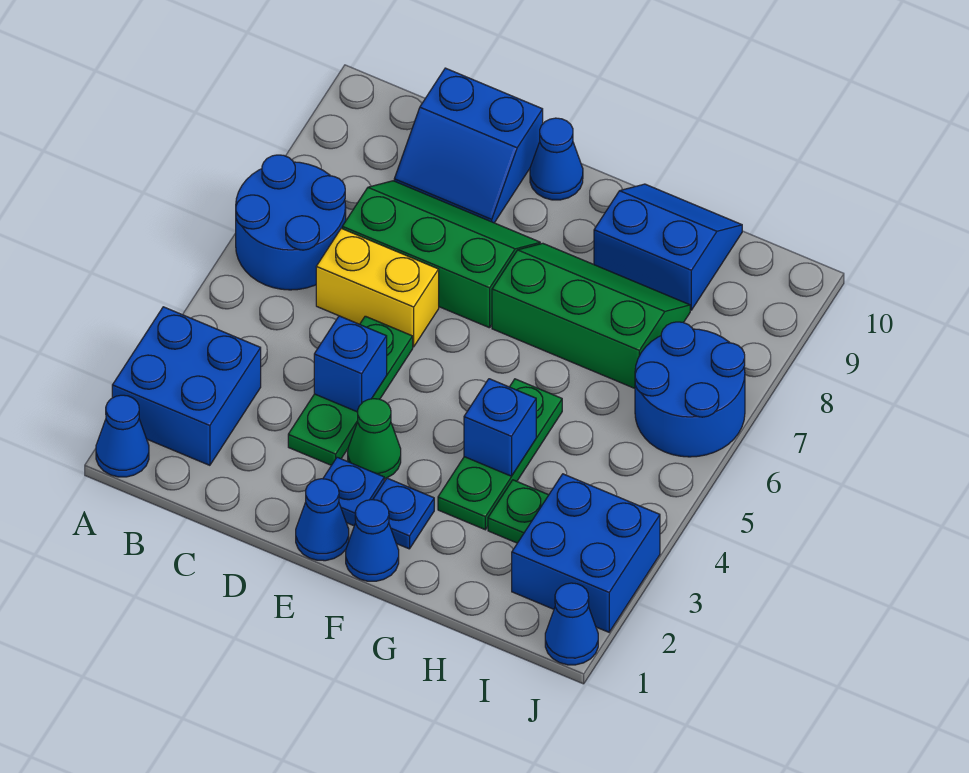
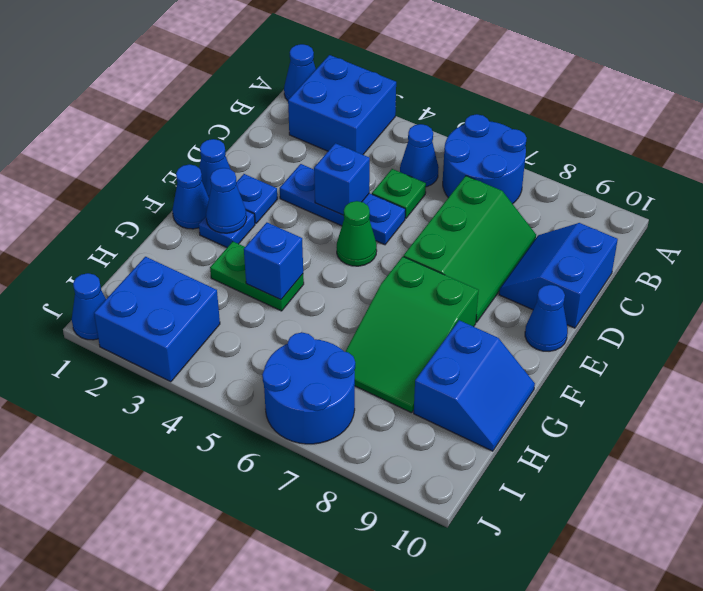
none -> blue cone B5 level 1
yellow brick C6:D6 level 1 -> none
green plate D3:D5 level 1 -> blue plate D3:D5 level 1
green cone E3 level 1 -> green cone E5 level 1
none -> blue cone F2 level 2
green slope F7:H8 level 1 top 7 -> green slope F7:H8 level 1 top F
green plate G3:G5 level 1 -> green plate G3:G4 level 1
green plate H3 level 1 -> green plate C5 level 1

